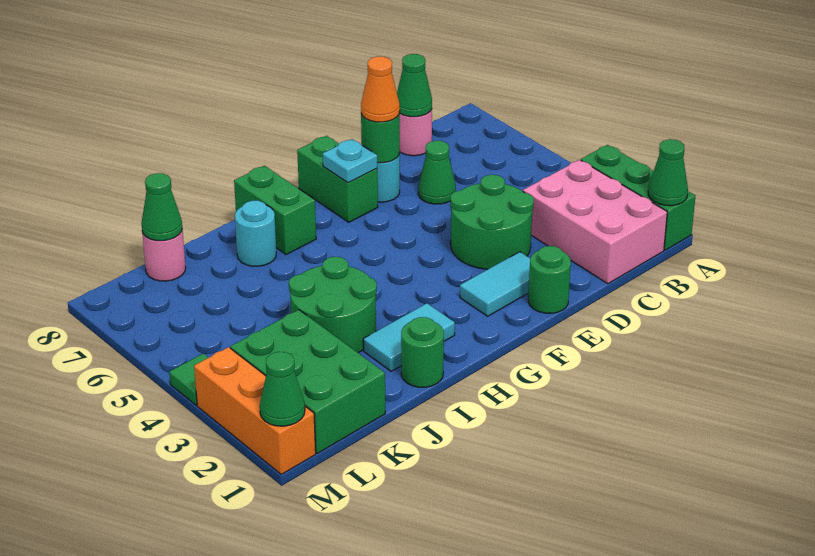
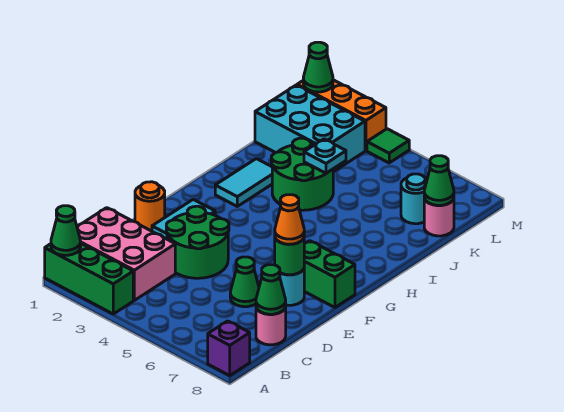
none -> purple brick A8 level 1
green round brick E1 level 1 -> orange round brick E1 level 1
cyan plate F7 level 2 -> cyan plate J4 level 2
green brick H7:H8 level 1 -> none
green round brick I1 level 1 -> none
cyan round brick I7 level 1 -> cyan round brick K7 level 1
green brick K1:L3 level 1 -> cyan brick K1:L3 level 1

